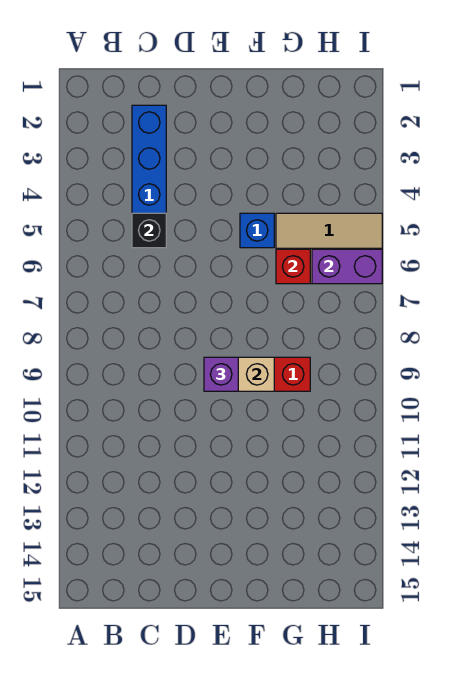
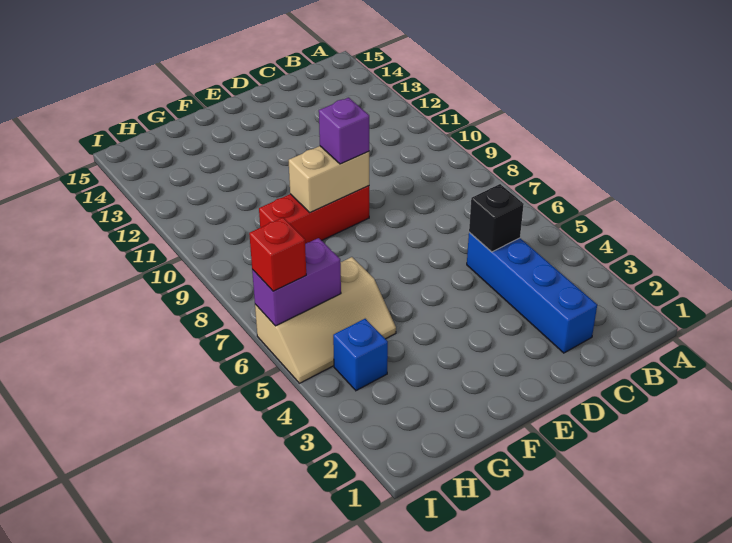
blue brick F5 level 1 -> blue brick H4 level 1
red brick G6 level 2 -> red brick I6 level 3

